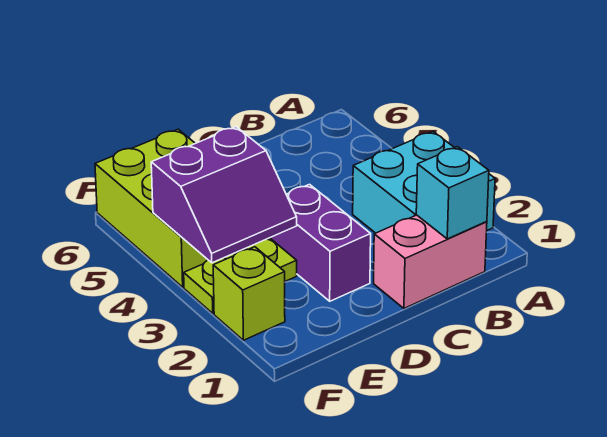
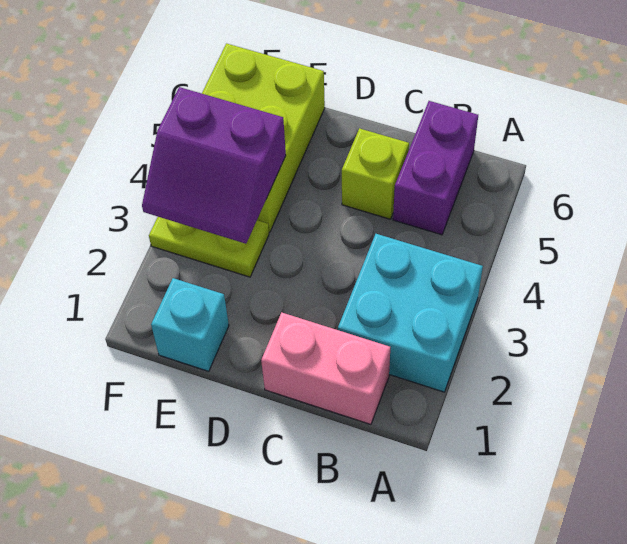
cyan brick B1 level 2 -> cyan brick E1 level 1
purple brick D2:D3 level 1 -> purple brick B5:B6 level 1
lime brick F2 level 1 -> lime brick C5 level 1

